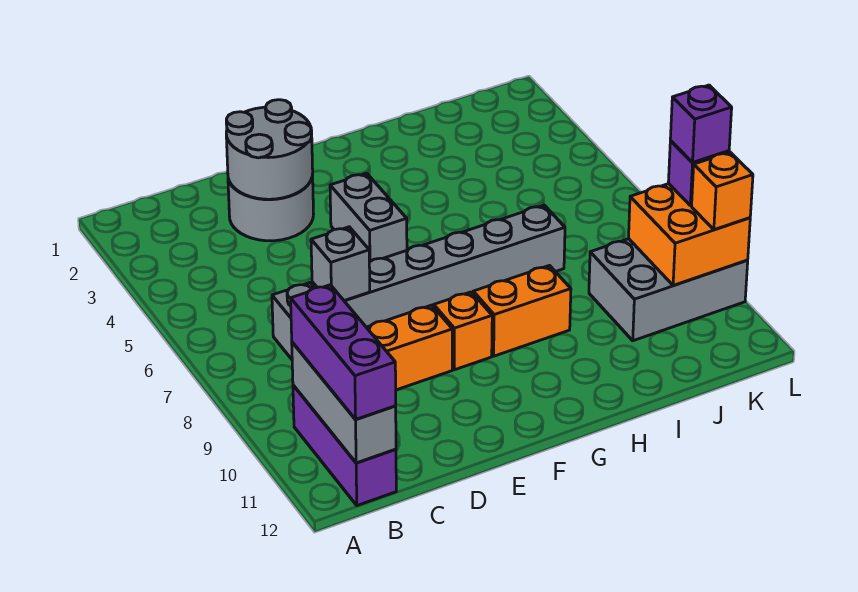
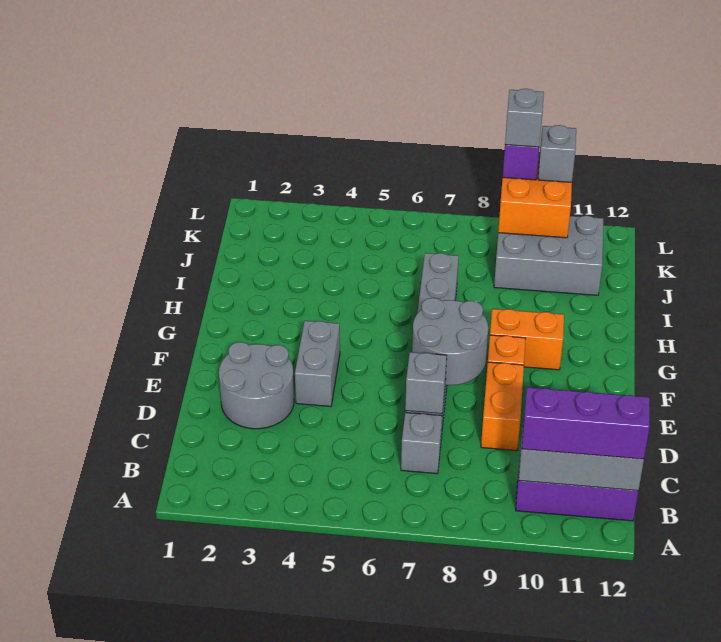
grey round brick D2:E3 level 2 -> grey round brick E7:F8 level 2
grey brick F4:F5 level 1 -> grey brick E4:F4 level 1
orange brick G9:H9 level 1 -> orange brick G9:G10 level 1
grey brick J9:L10 level 1 -> grey brick J9:K11 level 1
purple brick L9 level 4 -> grey brick L9 level 4
orange brick L10 level 3 -> grey brick L10 level 3

